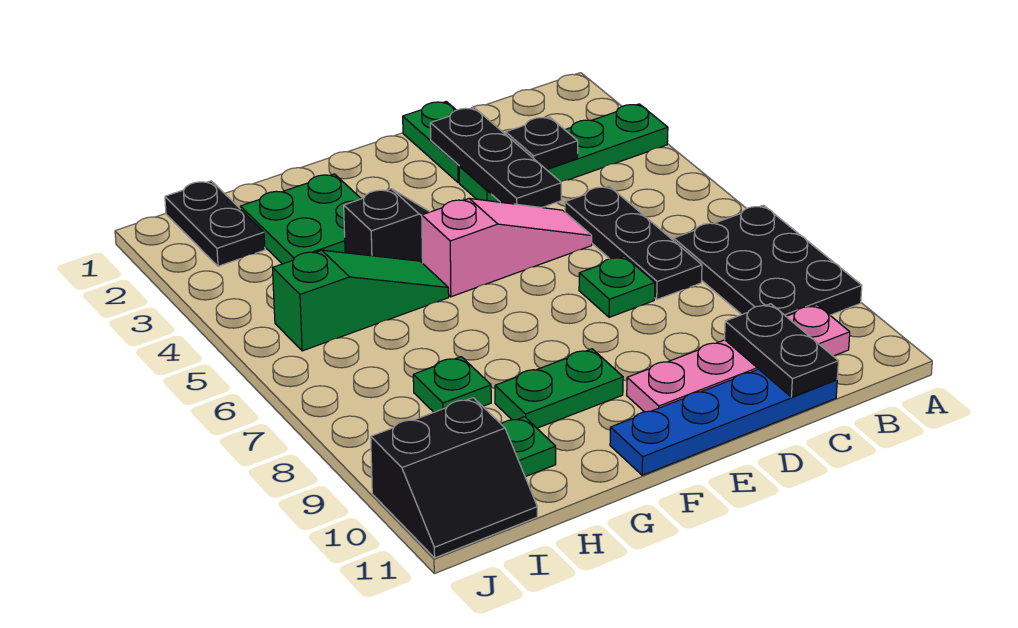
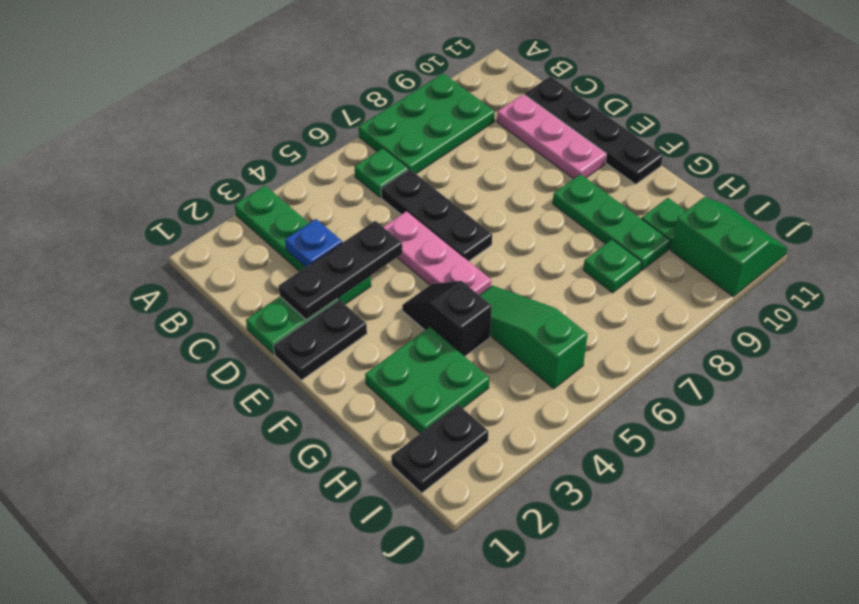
black plate A7:B9 level 1 -> green plate A7:B9 level 1
pink plate B10:E10 level 1 -> pink plate C10:E10 level 1
black plate C3 level 2 -> blue plate C3 level 2
black plate C5:C7 level 1 -> black plate C6:E6 level 1
black plate C10:C11 level 2 -> black plate E1:E2 level 1
blue plate C11:F11 level 1 -> black plate C11:F11 level 1
pink slope D5:F5 level 1 top F -> pink plate D5:F5 level 1
green plate D7 level 1 -> green plate B6 level 1
green plate F9:G9 level 1 -> green plate F9:H9 level 1
black slope I10:J11 level 1 top 10 -> green slope I10:J11 level 1 top 10

